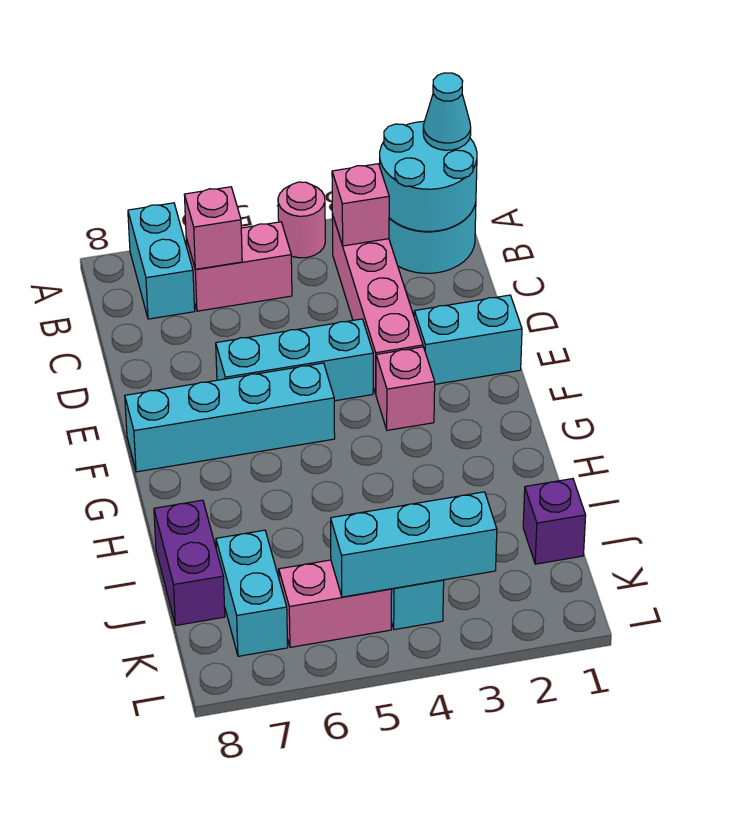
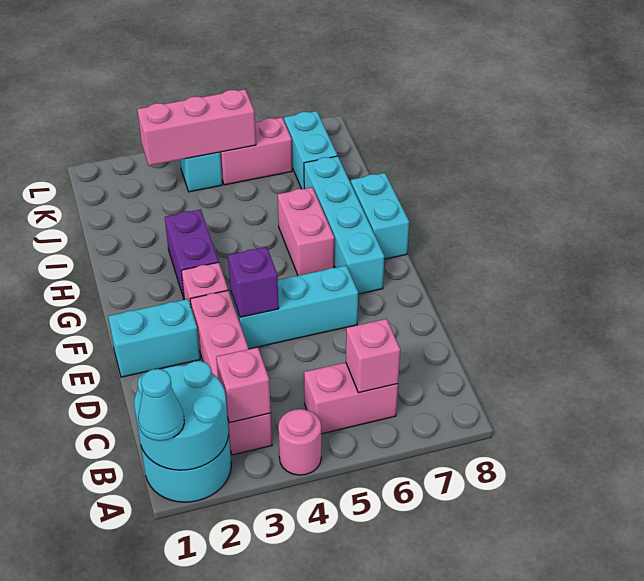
cyan brick A7:B7 level 1 -> cyan brick G8:H8 level 1
cyan brick F5:F8 level 1 -> cyan brick F7:I7 level 1
none -> pink brick G6:H6 level 1
purple brick I8:J8 level 1 -> purple brick G3:H3 level 1
purple brick J1 level 1 -> purple brick E4 level 2
cyan brick K3:K5 level 2 -> pink brick K3:K5 level 2

